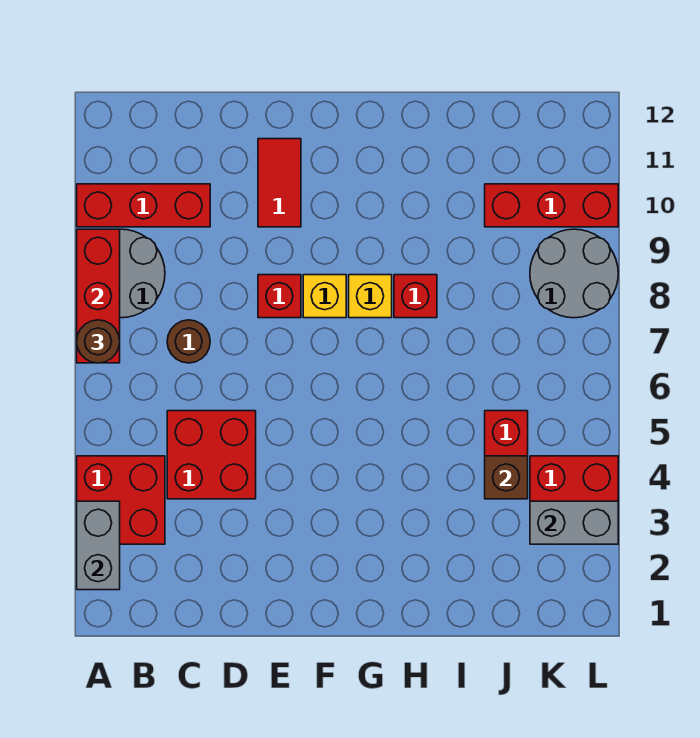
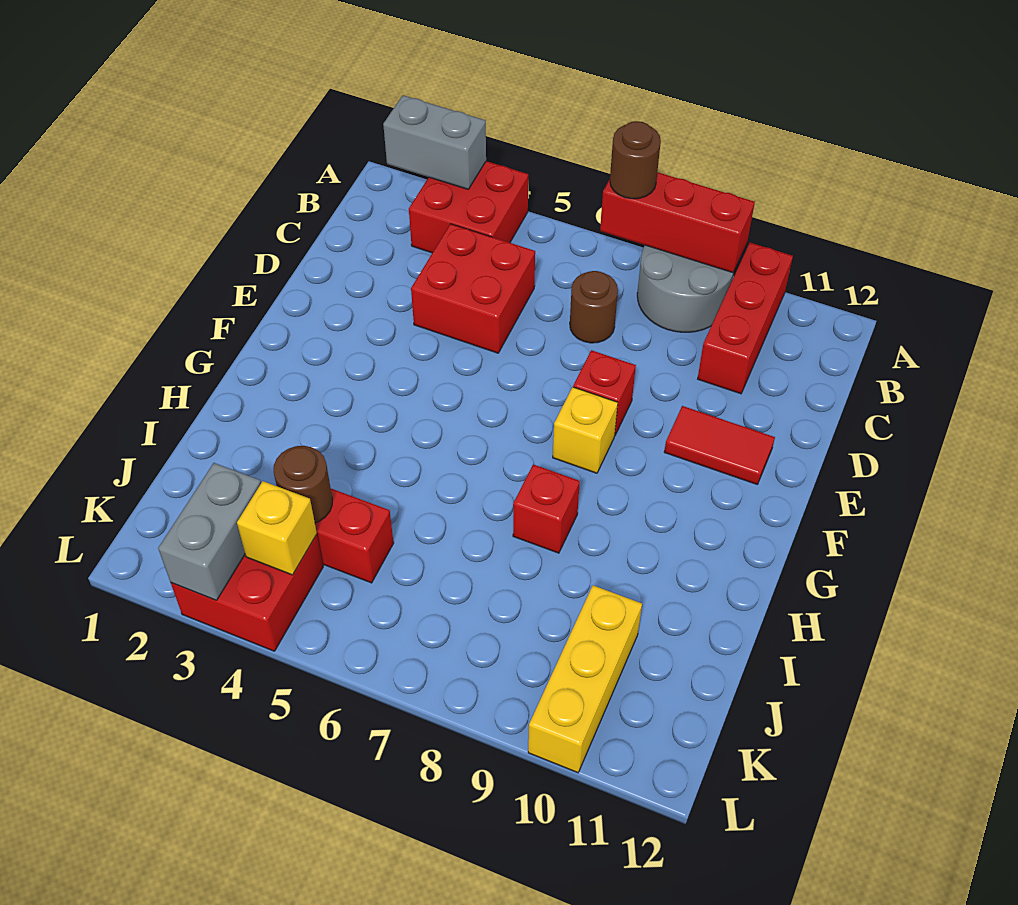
yellow brick G8 level 1 -> yellow brick K4 level 2
brown brick J4 level 2 -> brown round brick J4 level 2
red brick J10:L10 level 1 -> yellow brick J10:L10 level 1
grey round brick K8:L9 level 1 -> none

